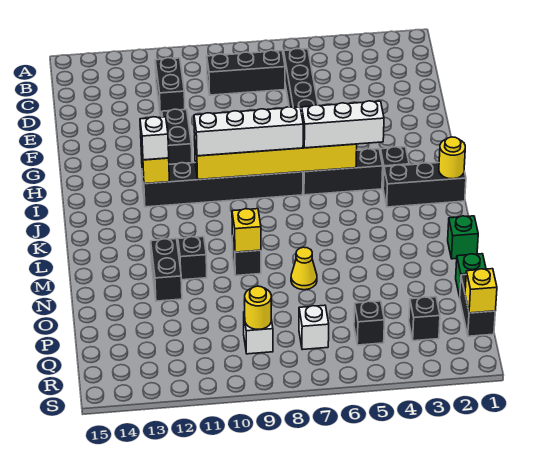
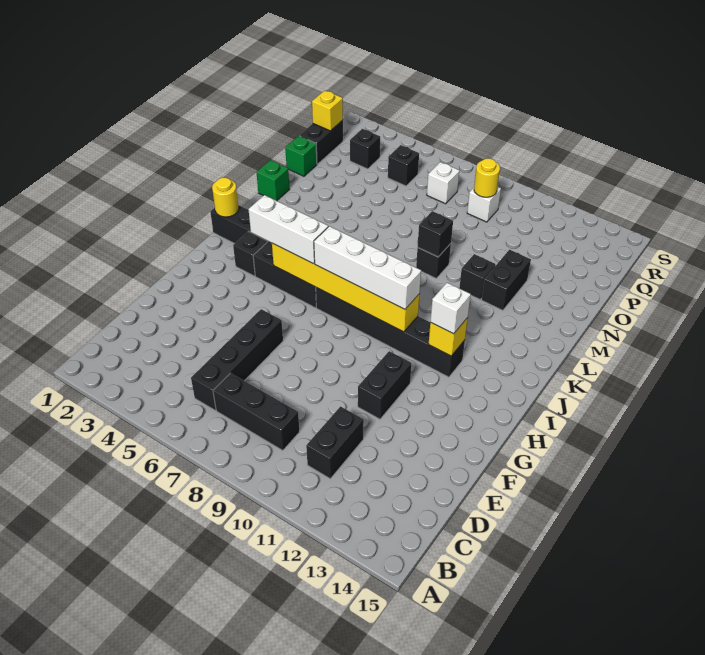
yellow brick M9 level 2 -> black brick M9 level 2
yellow cone N7 level 1 -> none

